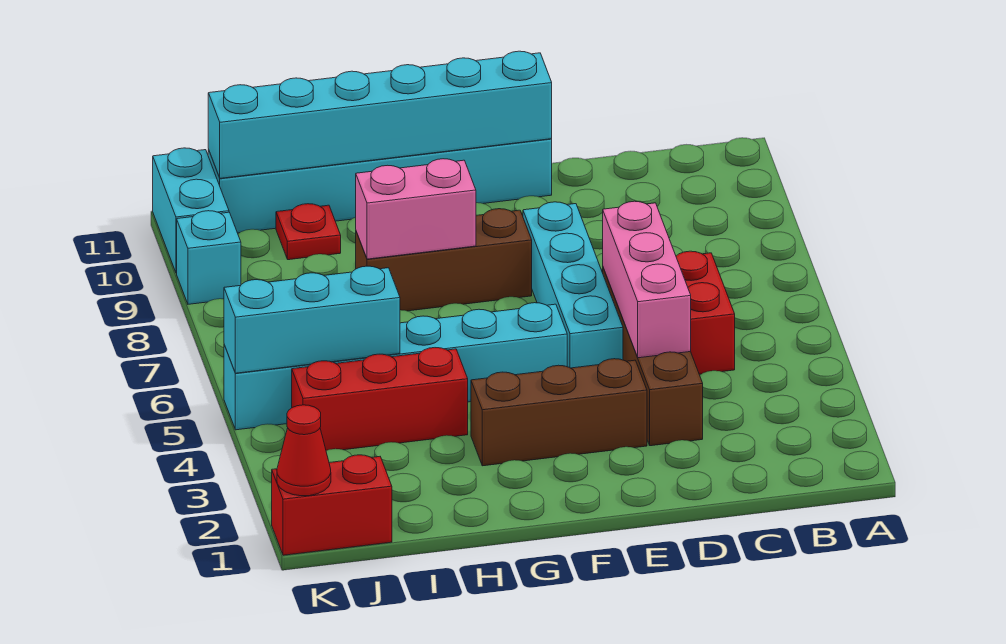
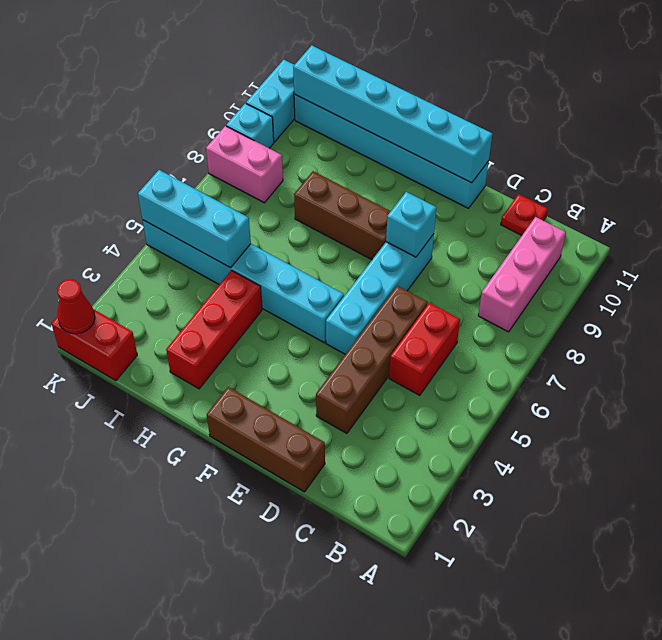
pink brick D4:D6 level 2 -> pink brick B8:B10 level 1
brown brick E3:G3 level 1 -> brown brick D1:F1 level 1
none -> cyan brick E8 level 2
pink brick G8:H8 level 2 -> pink brick J8:K8 level 1
red brick H4:J4 level 1 -> red brick H2:H4 level 1
red plate I10 level 1 -> red plate C11 level 1

